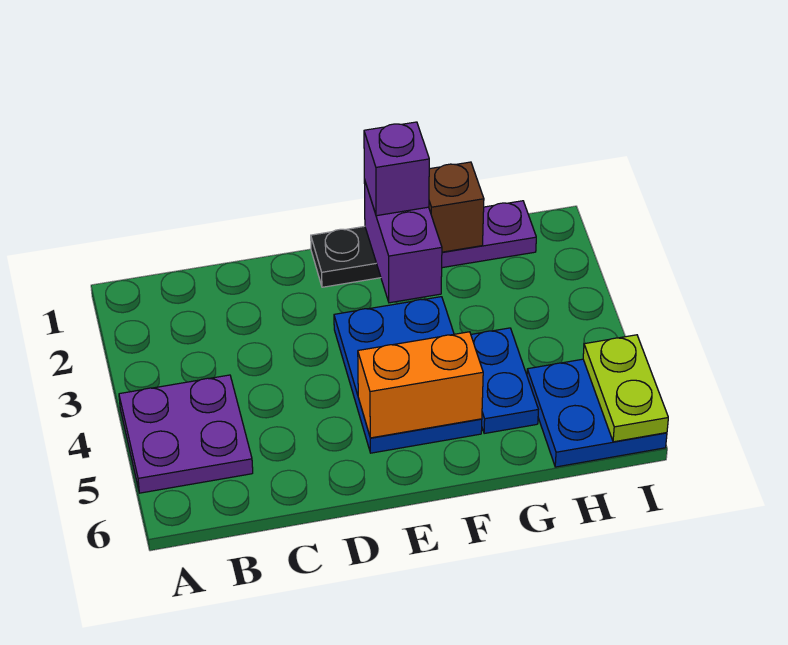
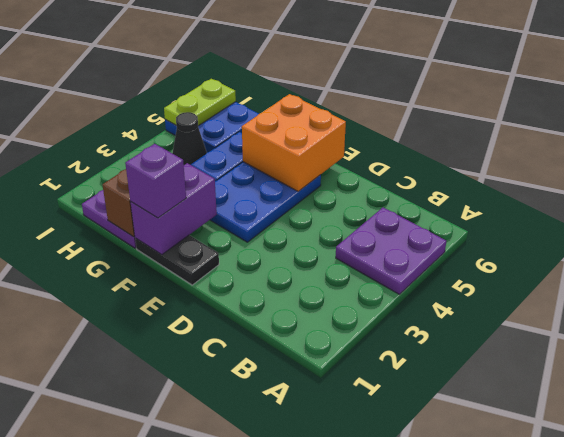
orange brick E5:F5 level 2 -> orange brick E5:F6 level 2
none -> black cone H4 level 1

